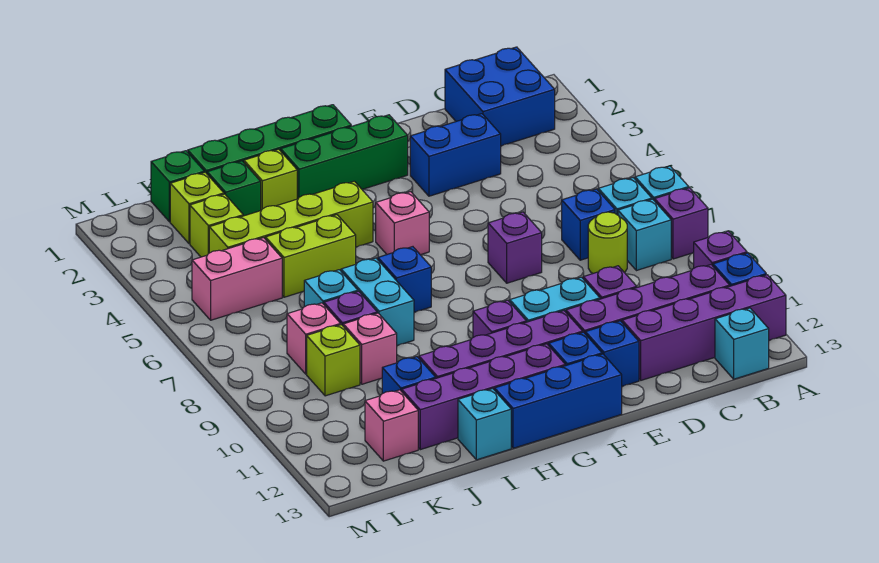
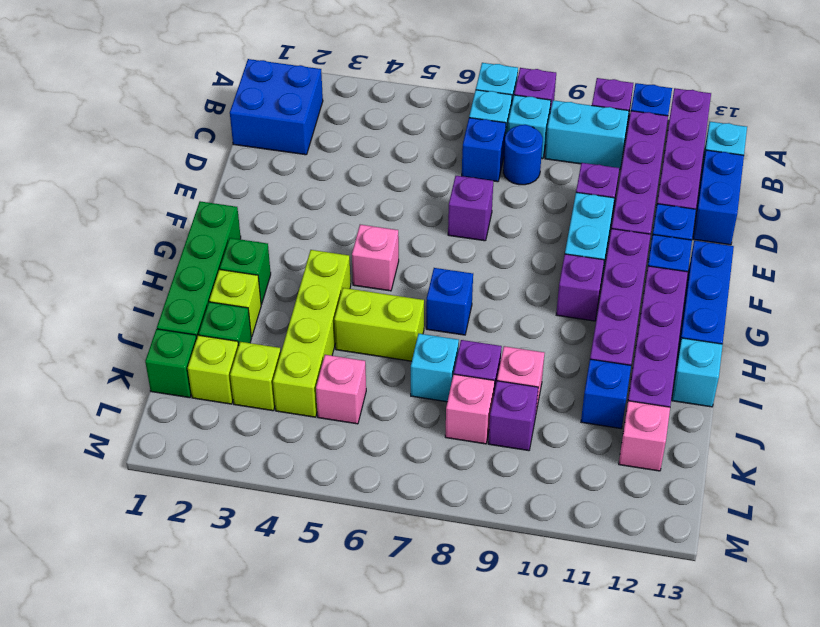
lime round brick C8 level 1 -> blue round brick C8 level 1
blue brick D3:E3 level 1 -> blue brick C13:D13 level 1
green brick F2:H2 level 1 -> green brick H2 level 1
lime brick I5:J5 level 1 -> lime brick I5:I6 level 1
cyan brick I7:I8 level 1 -> cyan brick B9:B10 level 1
pink brick K5:L5 level 1 -> pink brick K5 level 1
lime brick K9 level 1 -> purple brick K9 level 1

